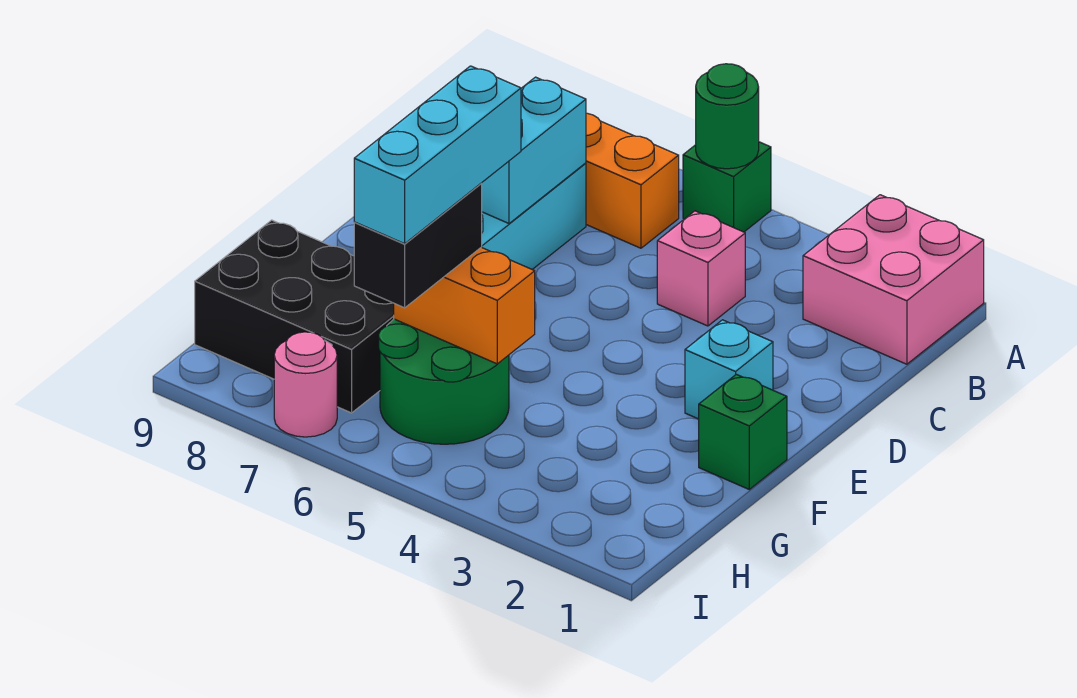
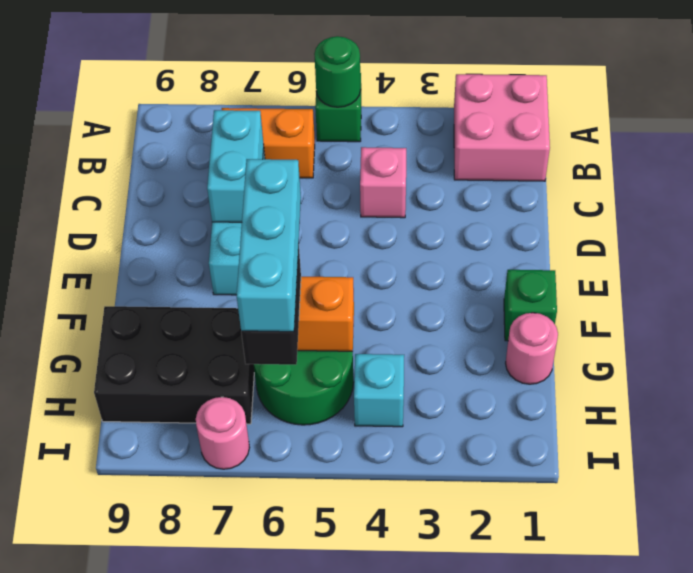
cyan brick E2 level 1 -> cyan brick H4 level 1
none -> pink round brick G1 level 1

